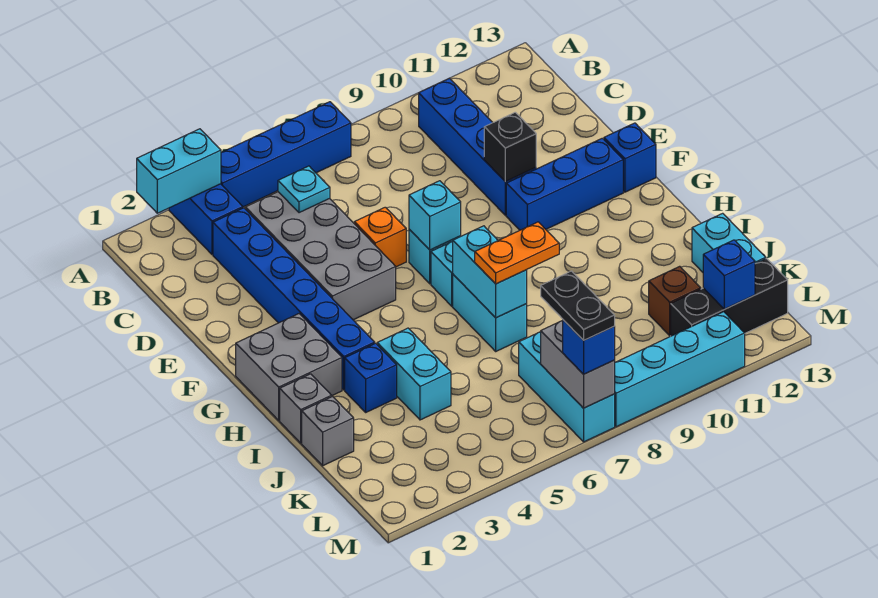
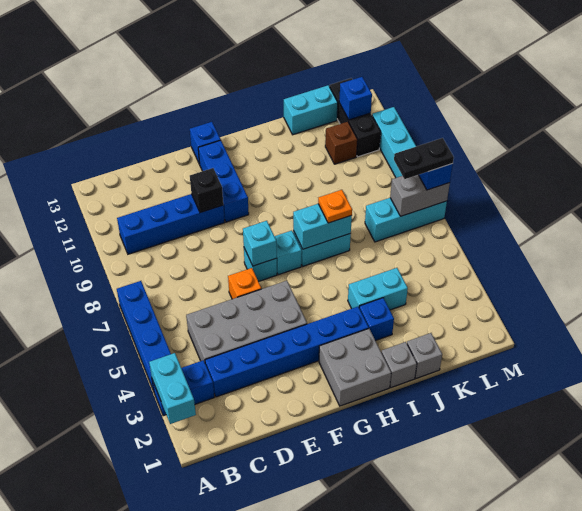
cyan plate C5 level 2 -> none
orange plate I7:I8 level 3 -> orange plate I7 level 3

